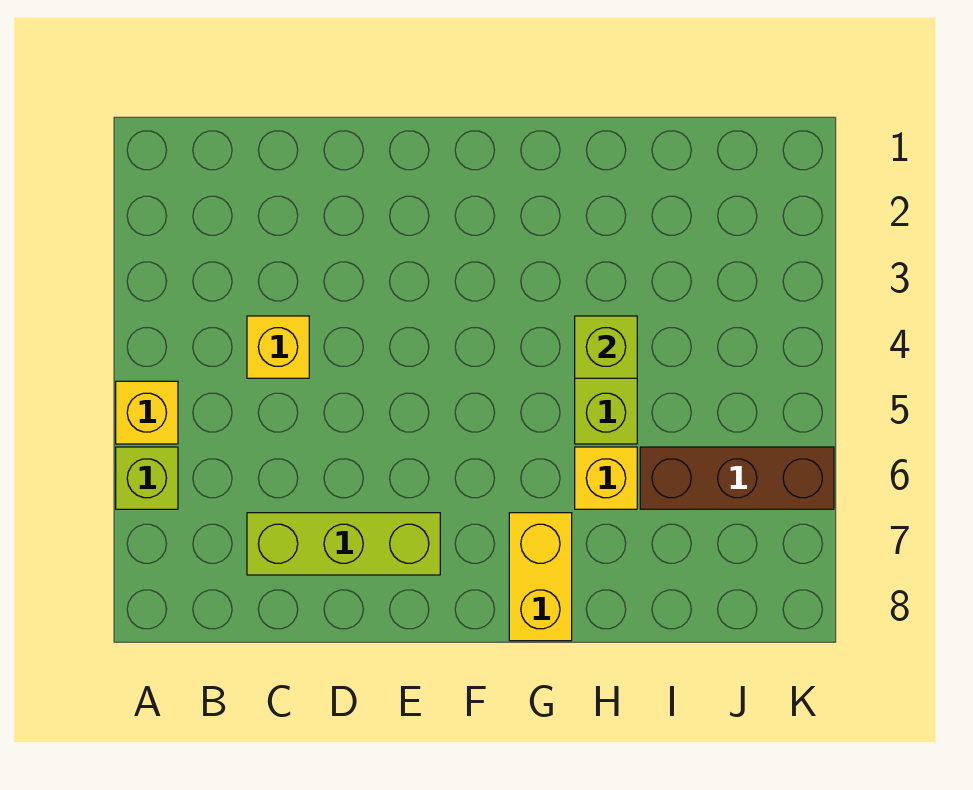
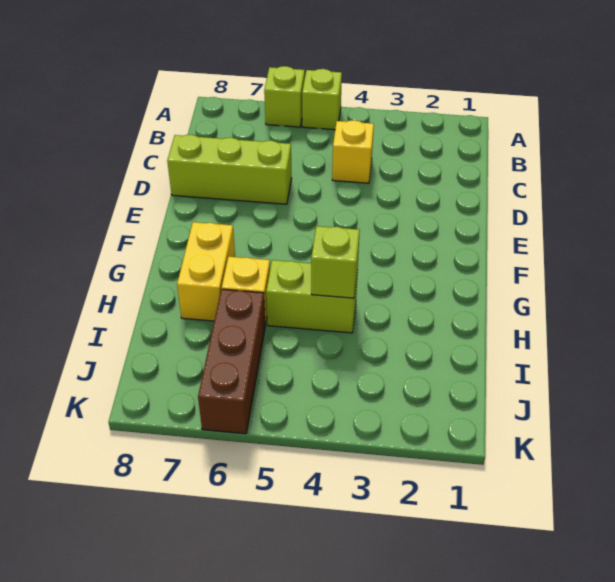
yellow brick A5 level 1 -> lime brick A5 level 1
lime brick C7:E7 level 1 -> lime brick D6:D8 level 1
yellow brick G7:G8 level 1 -> yellow brick G7:H7 level 1

